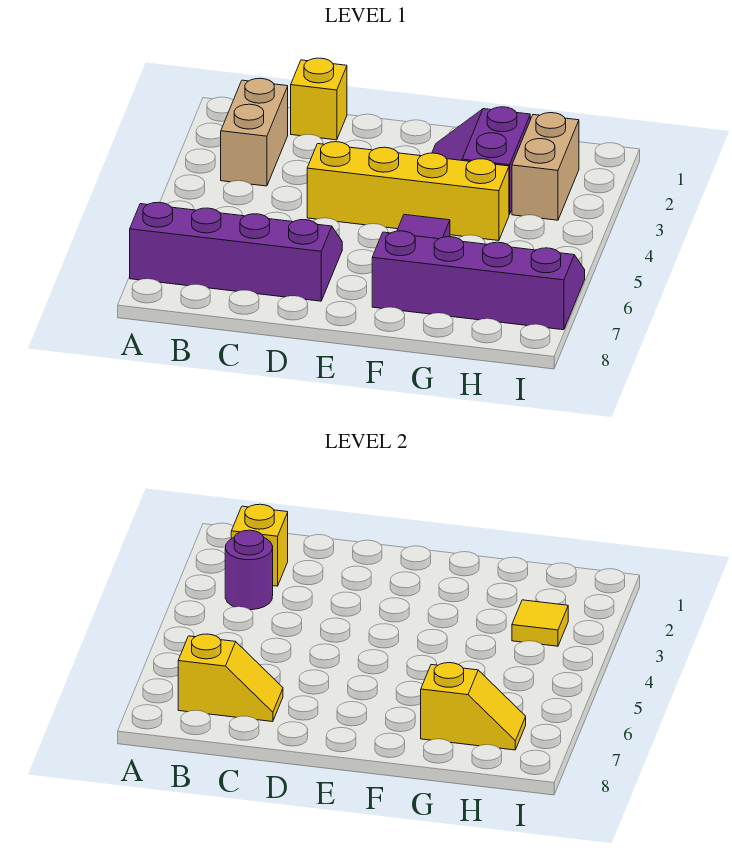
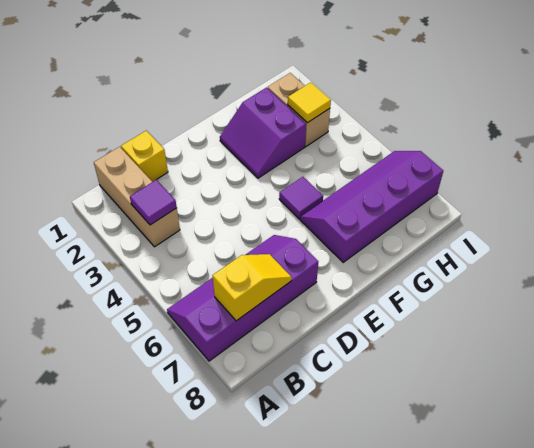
tan brick B2:B3 level 1 -> tan brick B1:B3 level 1
yellow brick B2 level 2 -> none
purple round brick B3 level 2 -> purple tile B3 level 2
yellow brick D4:G4 level 1 -> none
yellow slope G7:H7 level 2 top G -> none

